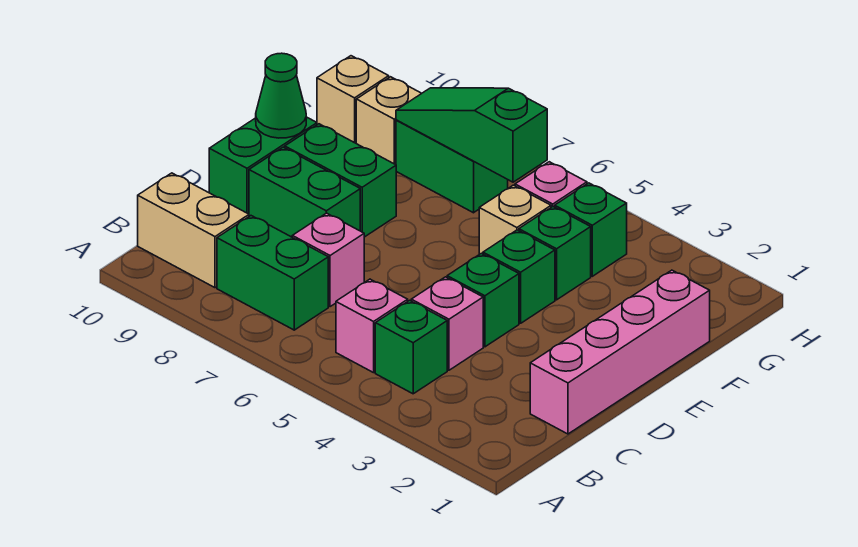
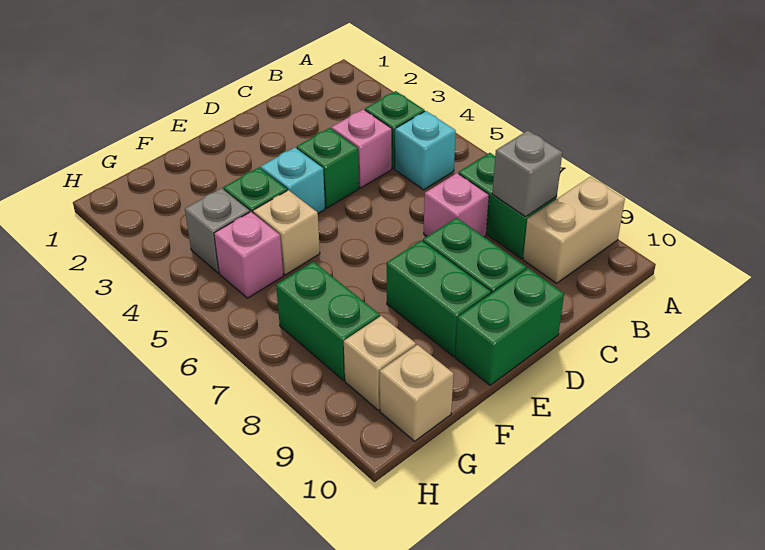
pink brick B5 level 1 -> cyan brick B5 level 1
none -> grey brick B8 level 2
tan brick B9:B10 level 1 -> tan brick A9:B9 level 1
pink brick C1:F1 level 1 -> none
green brick E4 level 1 -> cyan brick E4 level 1
green cone E10 level 2 -> none
green brick G4 level 1 -> grey brick G4 level 1
green slope G6:G8 level 2 top 6 -> none

